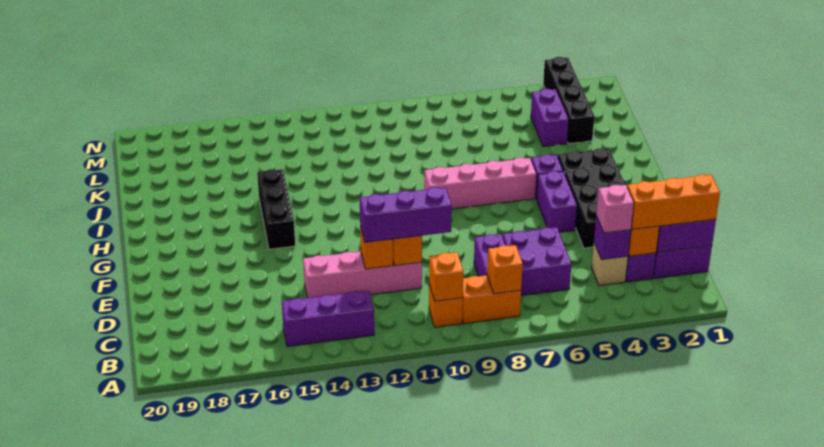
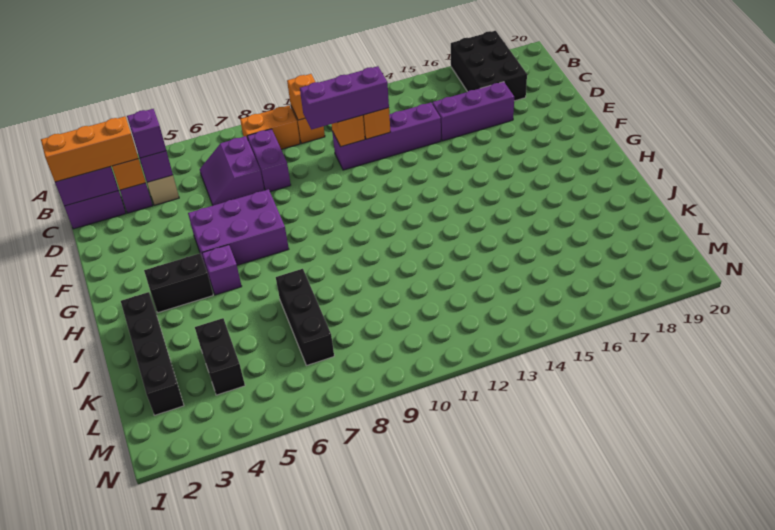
orange brick B8 level 2 -> none
purple brick B13:B15 level 1 -> purple brick D15:D17 level 1
pink brick C4 level 3 -> purple brick C4 level 3
purple brick C6:D7 level 1 -> purple slope C6:D7 level 1 top 7
pink brick D11:D14 level 1 -> purple brick D11:D14 level 1
black brick E3:G4 level 1 -> black brick A17:C18 level 1
purple brick F5:G5 level 1 -> purple brick F5:G7 level 1
black brick G15:I15 level 1 -> black brick J7:L7 level 1
pink brick H6:H9 level 1 -> none
black brick K3:N3 level 1 -> black brick I2:L2 level 1
purple brick K4:L4 level 1 -> black brick K4:L4 level 1

